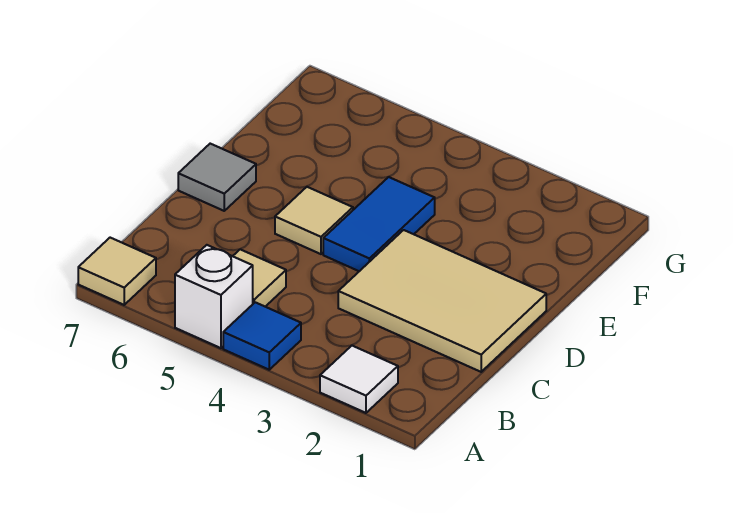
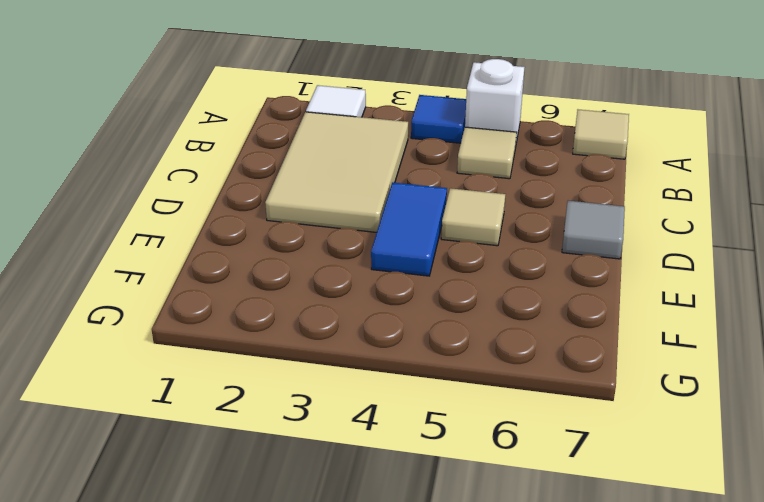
tan tile C1:D3 level 1 -> tan tile B2:D3 level 1

